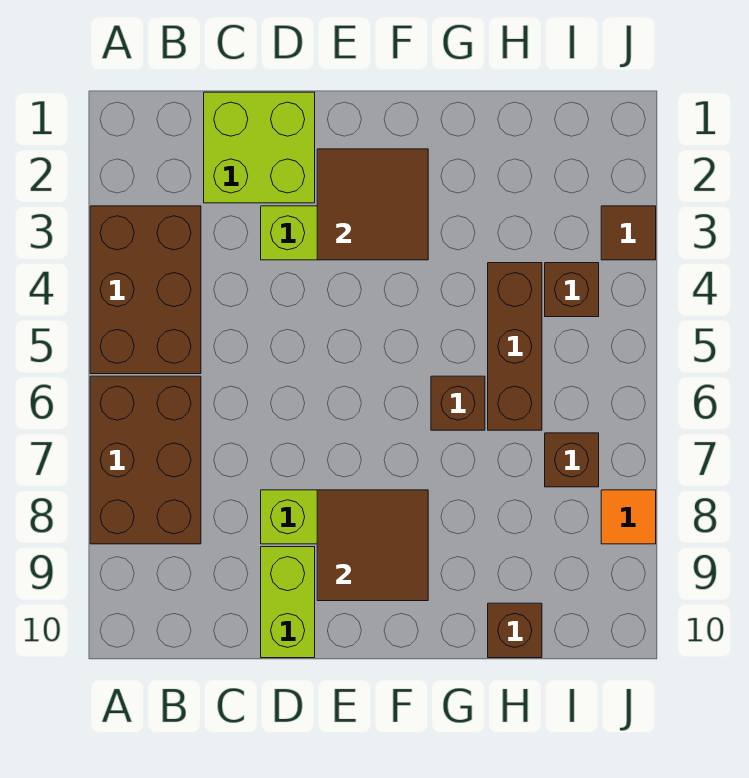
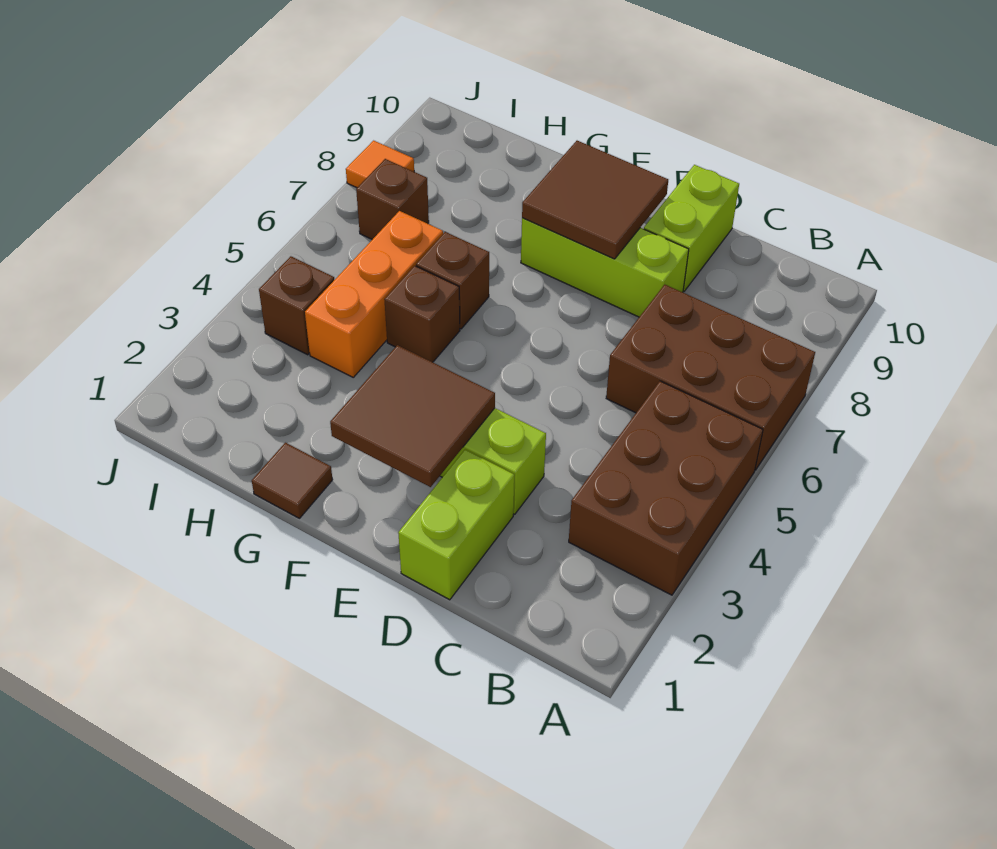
brown brick A6:B8 level 1 -> brown brick A6:C7 level 1
lime brick C1:D2 level 1 -> lime brick D1:D2 level 1
brown brick H4:H6 level 1 -> orange brick H4:H6 level 1
brown brick H10 level 1 -> brown brick G5 level 1
brown tile J3 level 1 -> brown tile G1 level 1

